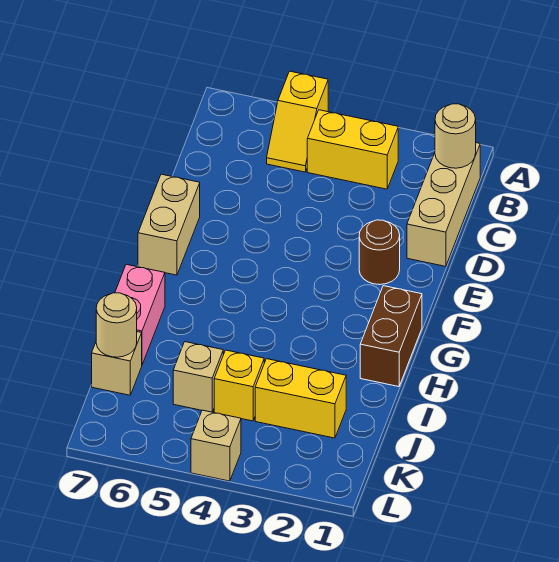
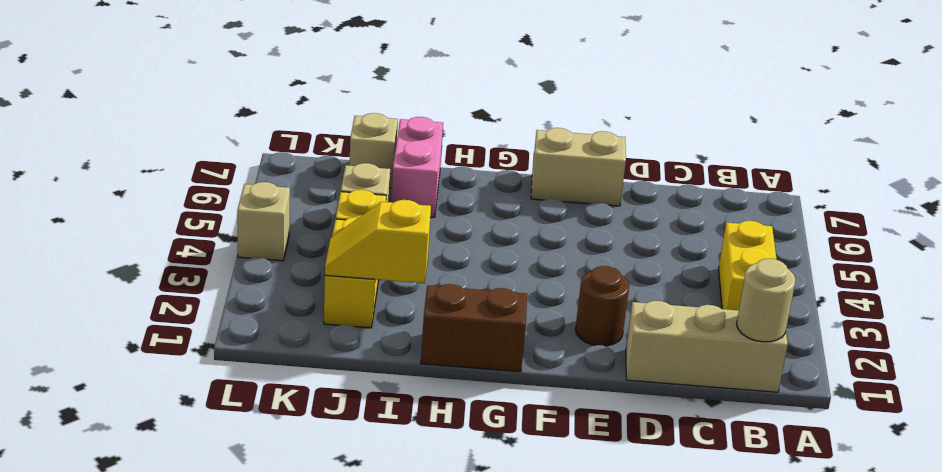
yellow slope A5:B5 level 1 top A -> yellow slope I2:J2 level 2 top I
pink brick H7:I7 level 1 -> pink brick I6:I7 level 1
tan round brick J7 level 2 -> none

